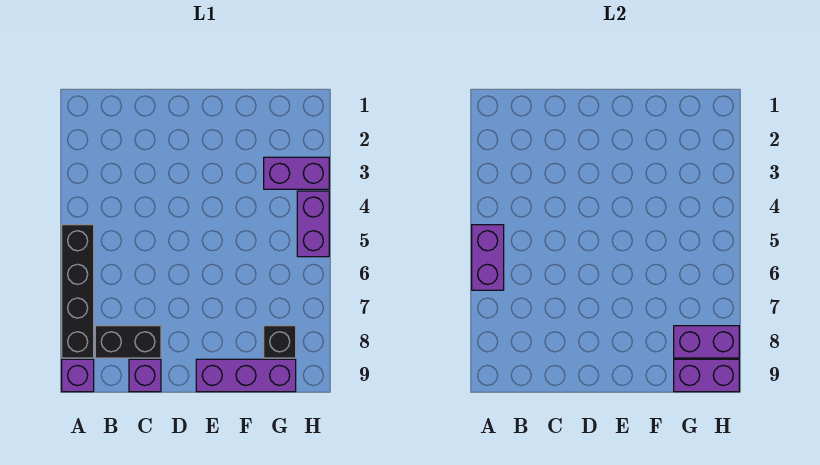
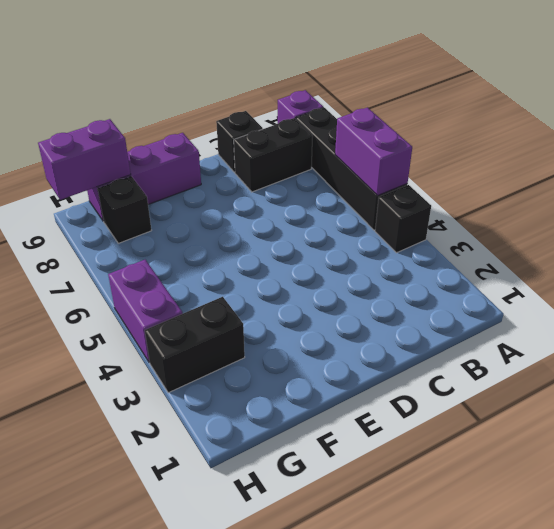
none -> black brick A4 level 1
purple brick C9 level 1 -> black brick C9 level 1
purple brick G3:H3 level 1 -> black brick G3:H3 level 1
purple brick G8:H8 level 2 -> none

